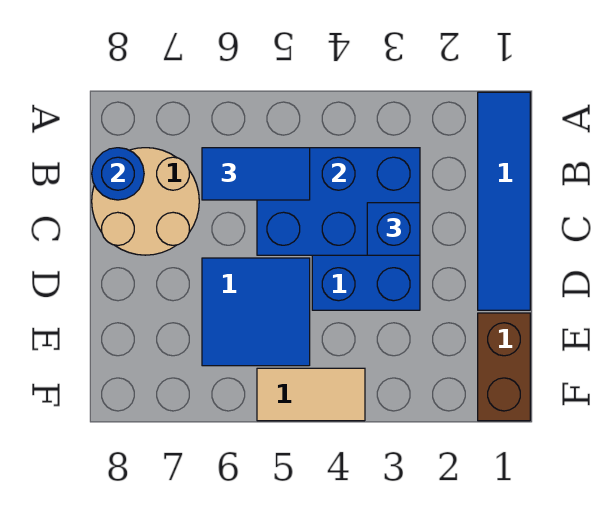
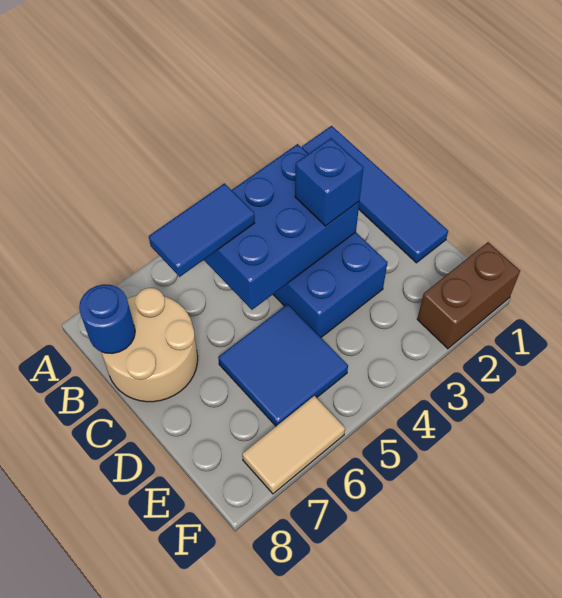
brown brick E1:F1 level 1 -> brown brick F1:F2 level 1
tan tile F4:F5 level 1 -> tan tile F6:F7 level 1

